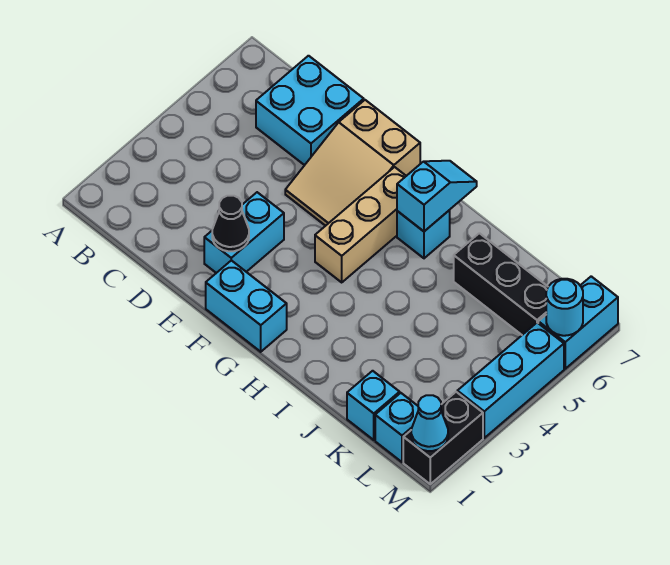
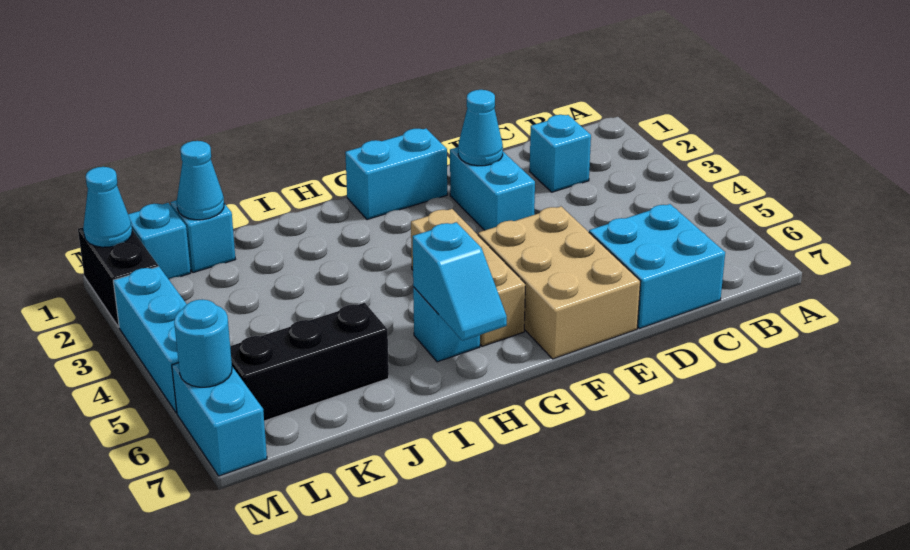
none -> cyan brick C2 level 1
black cone E2 level 2 -> cyan cone E2 level 2
tan slope E5:F7 level 1 top 7 -> tan brick E5:F7 level 1
none -> cyan cone K1 level 2

